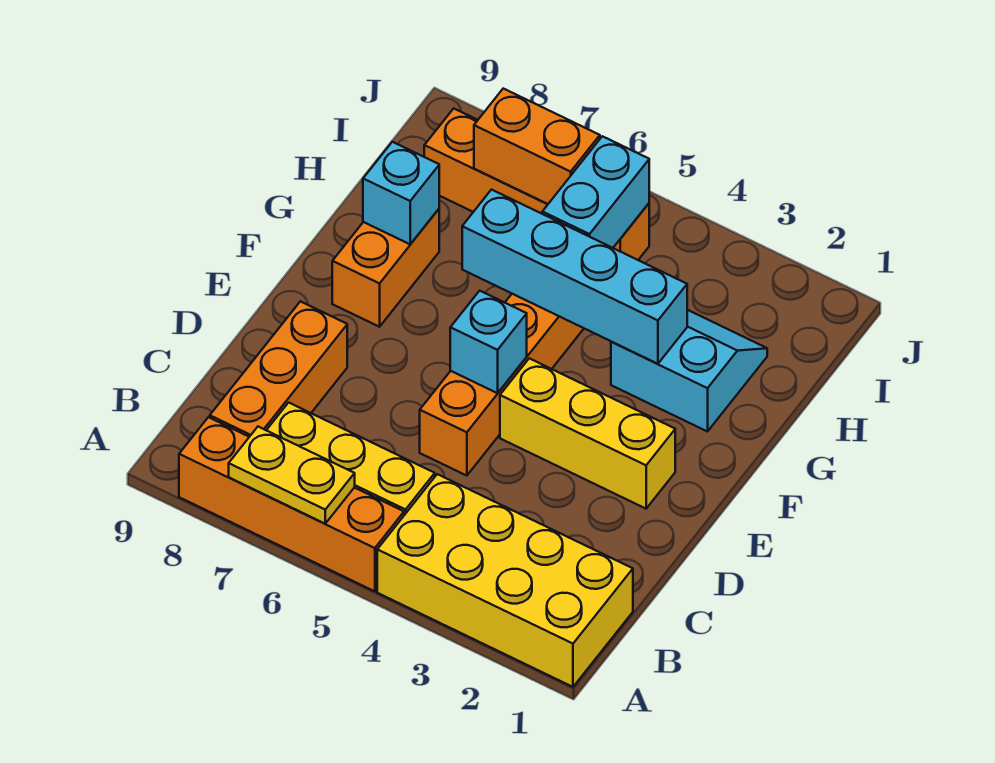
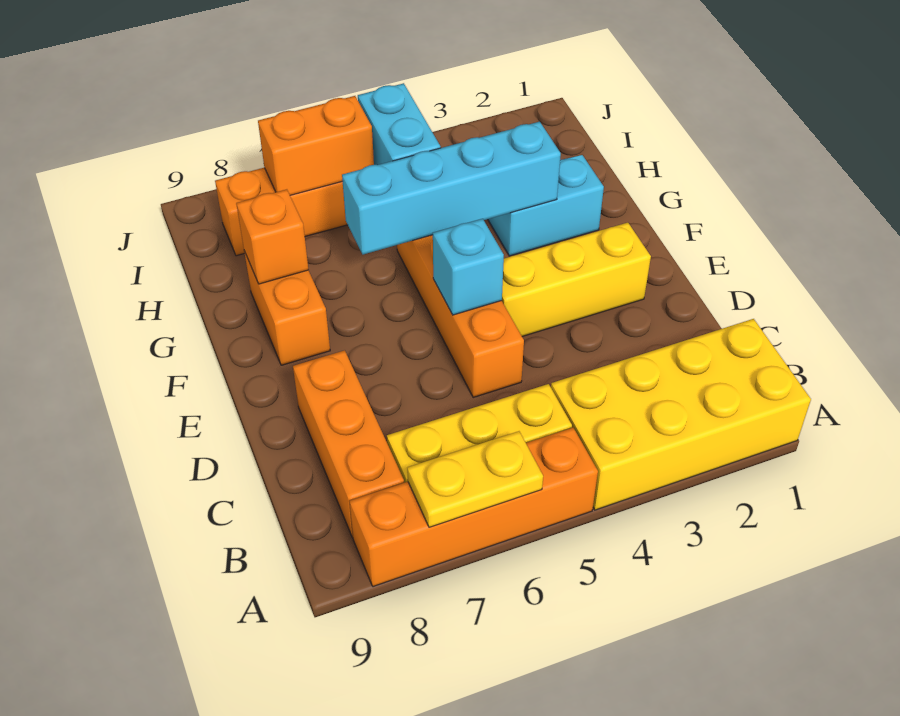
cyan brick G8 level 2 -> orange brick G8 level 2

